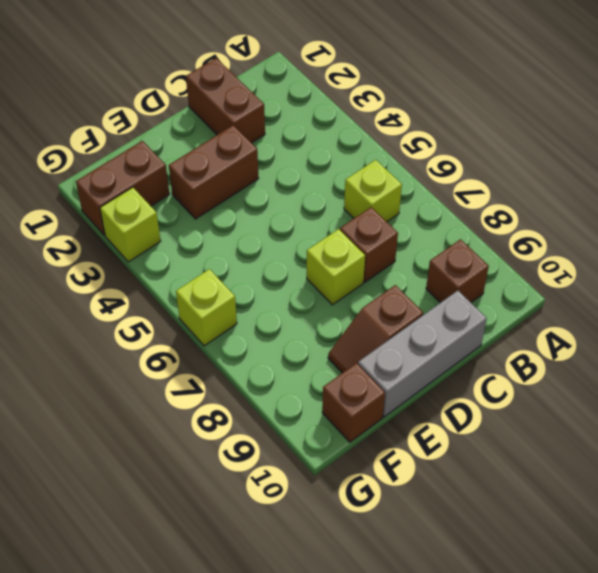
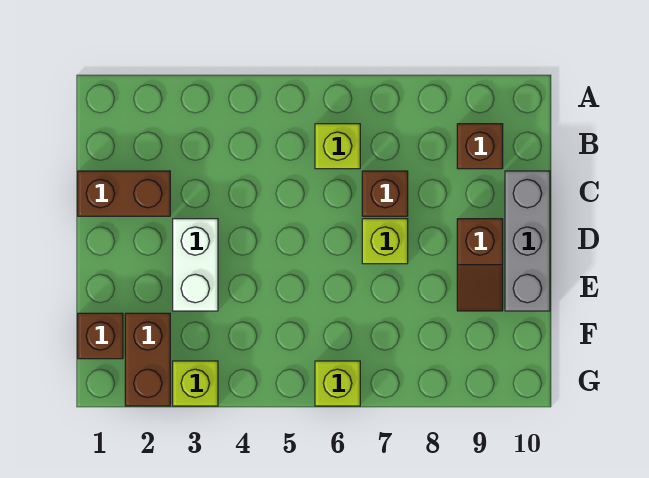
brown brick D3:E3 level 1 -> white brick D3:E3 level 1
brown brick F10 level 1 -> brown brick F1 level 1

